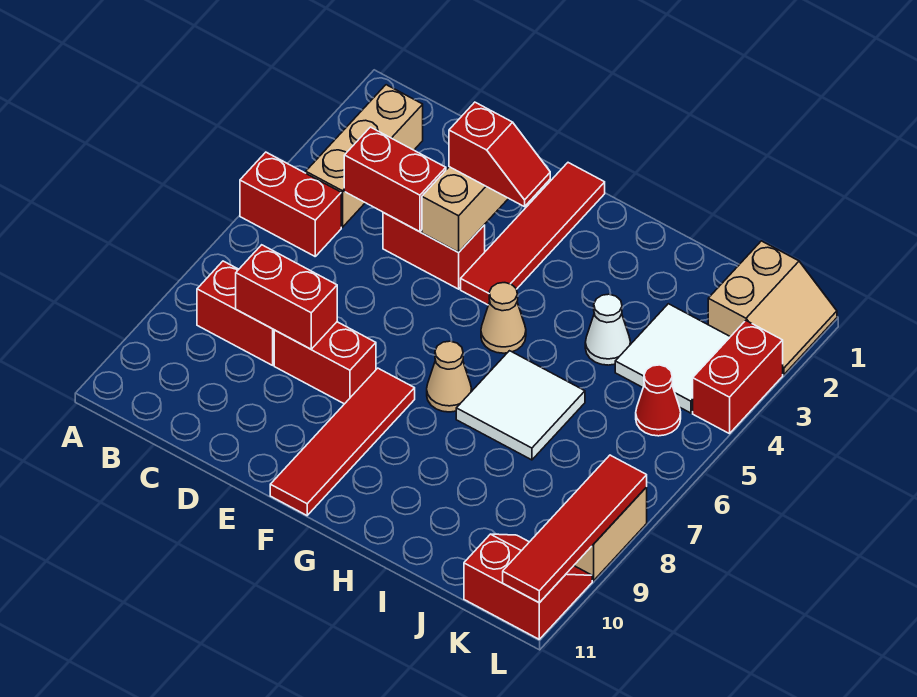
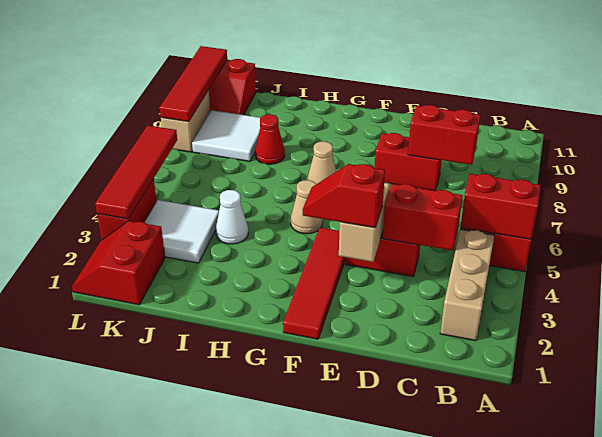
red brick B8:C8 level 1 -> red brick A5:B5 level 2
red tile F8:F11 level 1 -> red tile L3:L6 level 2
white tile H6:I7 level 1 -> white tile J8:K9 level 1
tan slope K1:L2 level 1 top K -> red slope K1:L2 level 1 top K
red cone K5 level 1 -> red cone I8 level 1

